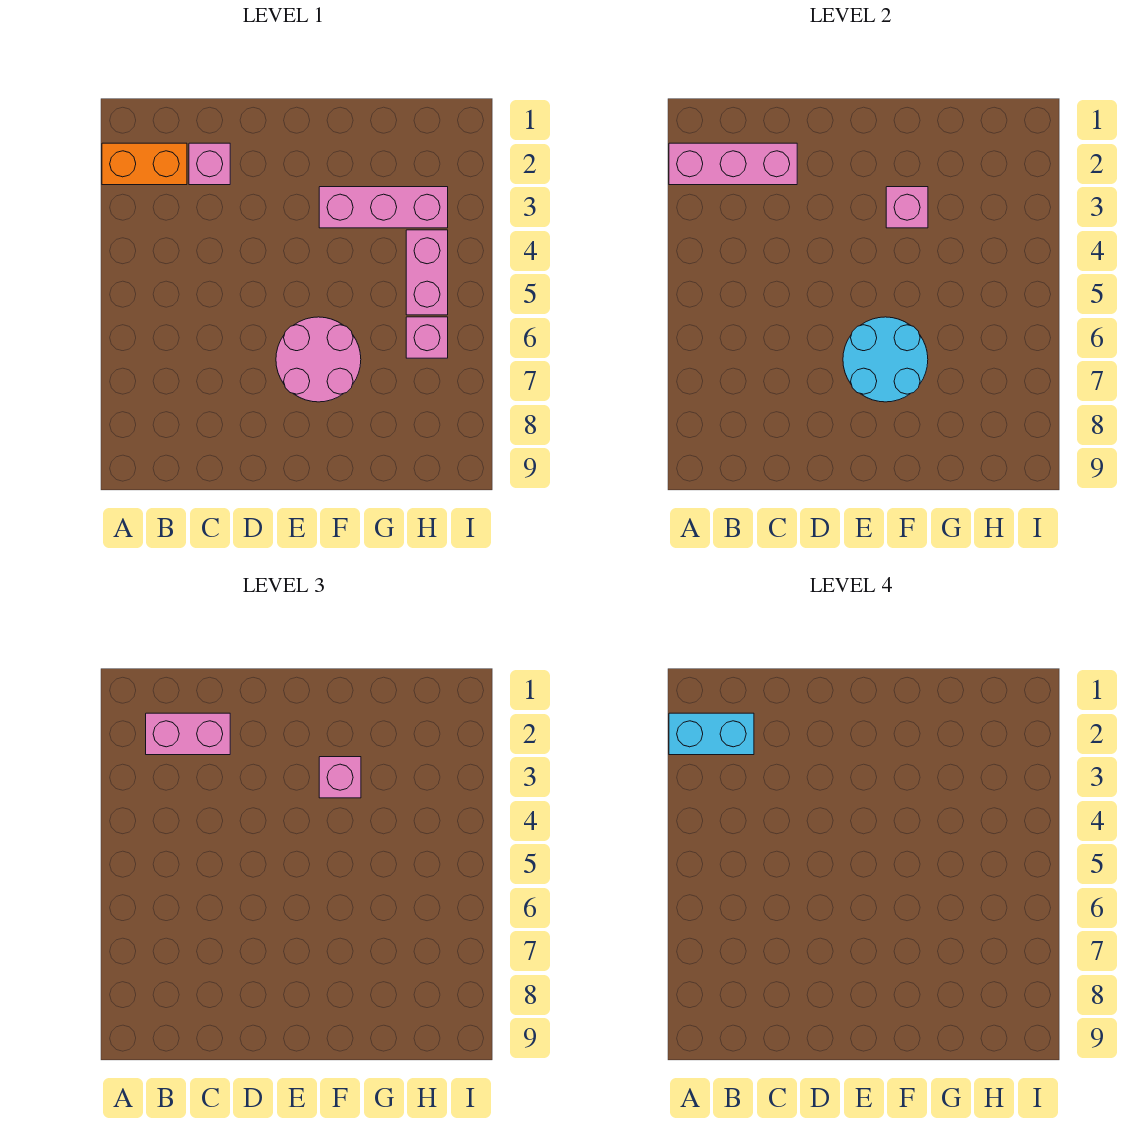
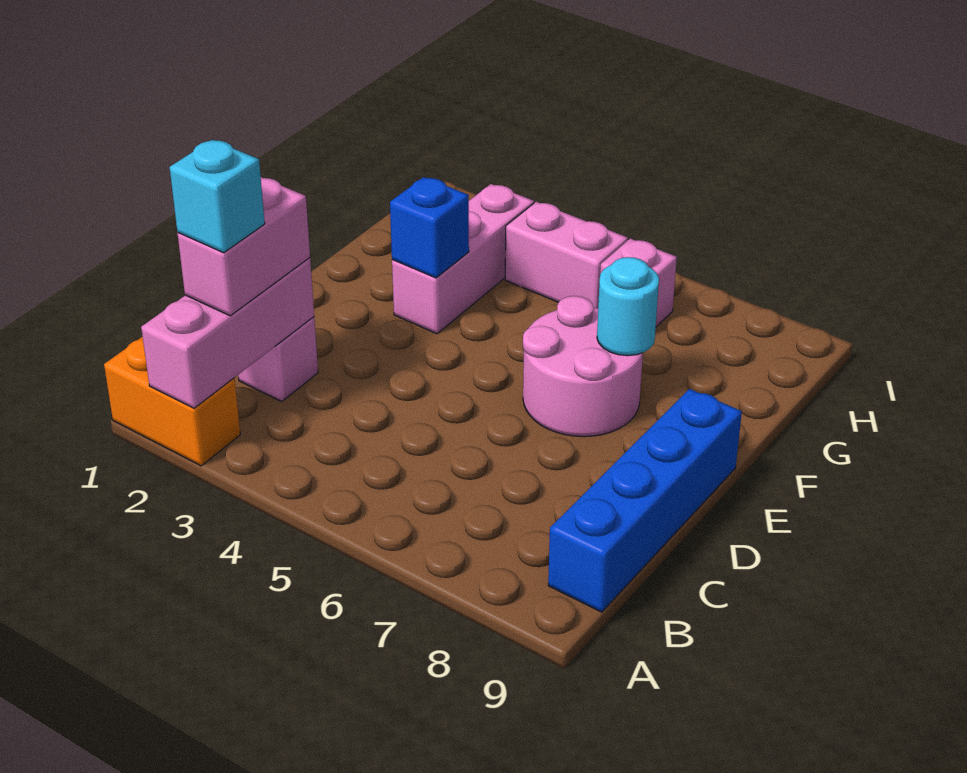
orange brick A2:B2 level 1 -> orange brick A1:A2 level 1
cyan brick A2:B2 level 4 -> cyan brick B2 level 4
none -> blue brick B9:E9 level 1
cyan round brick E6:F7 level 2 -> cyan round brick F7 level 2
pink brick F3 level 2 -> blue brick F3 level 2
pink brick F3 level 3 -> none

